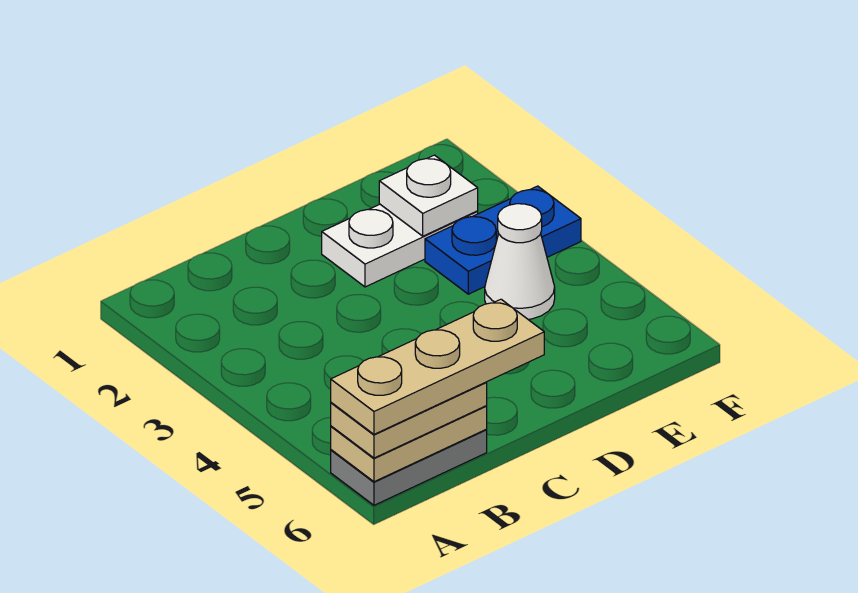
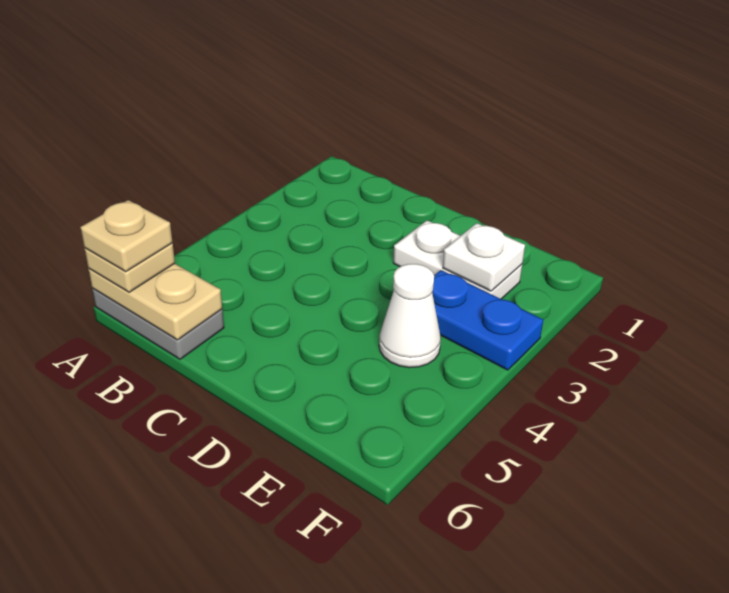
tan plate A6:B6 level 3 -> tan plate A6 level 3
tan plate A6:C6 level 4 -> tan plate A6 level 4

